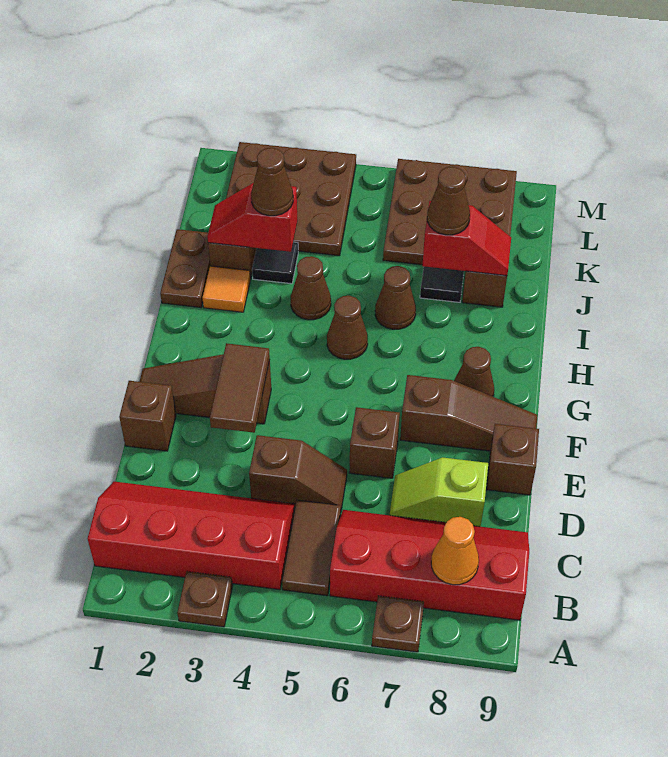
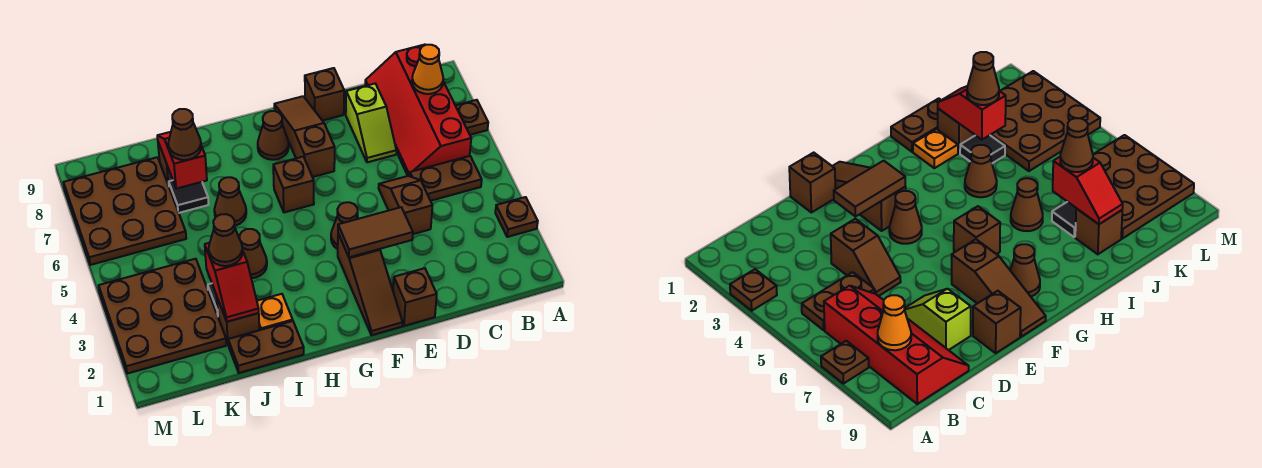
red slope B1:C4 level 1 top B -> none
brown tile B5:C5 level 1 -> brown plate B5:C5 level 1
brown brick E6 level 1 -> brown brick G6 level 1
brown cone H5 level 1 -> brown cone F4 level 1
orange tile I2 level 1 -> orange plate I2 level 1

